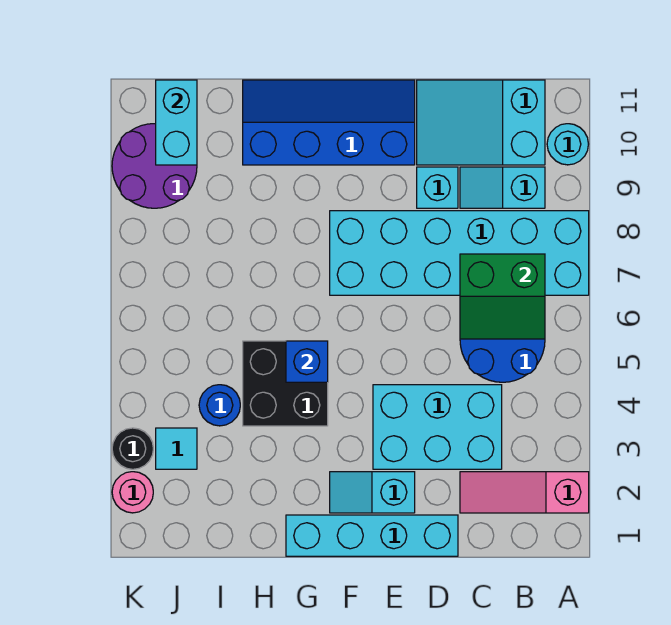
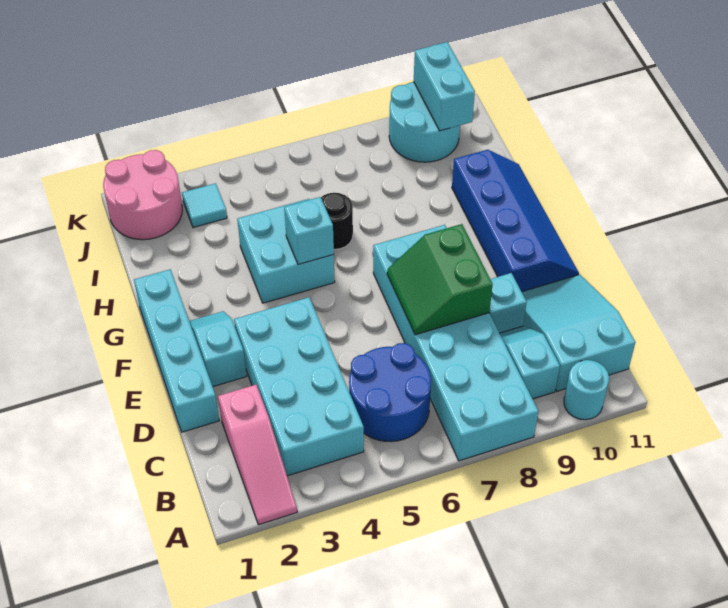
pink slope A2:C2 level 1 top A -> pink slope A2:C2 level 1 top C
green slope B6:C7 level 2 top 7 -> green slope D7:E8 level 2 top 8
cyan brick C3:E4 level 1 -> cyan brick B3:E4 level 1
black brick G4:H5 level 1 -> cyan brick G4:H5 level 1
blue brick G5 level 2 -> cyan brick G5 level 2
blue round brick I4 level 1 -> none
purple round brick J9:K10 level 1 -> cyan round brick J9:K10 level 1
cyan brick J10:J11 level 2 -> cyan brick J10:K10 level 2
pink round brick K2 level 1 -> pink round brick J1:K2 level 1
black round brick K3 level 1 -> black round brick H6 level 1

